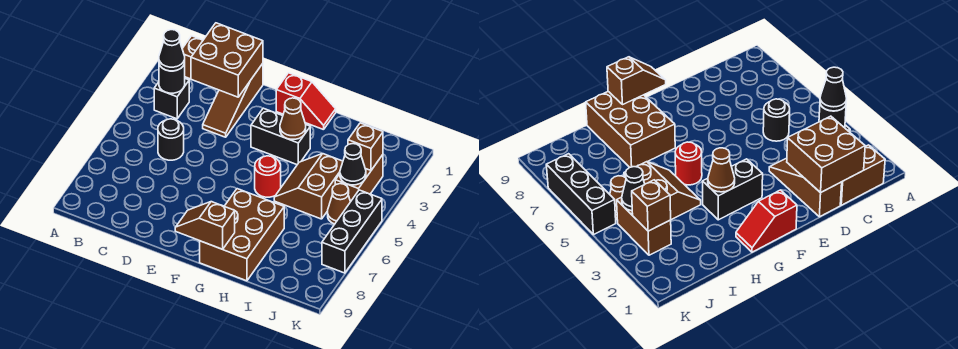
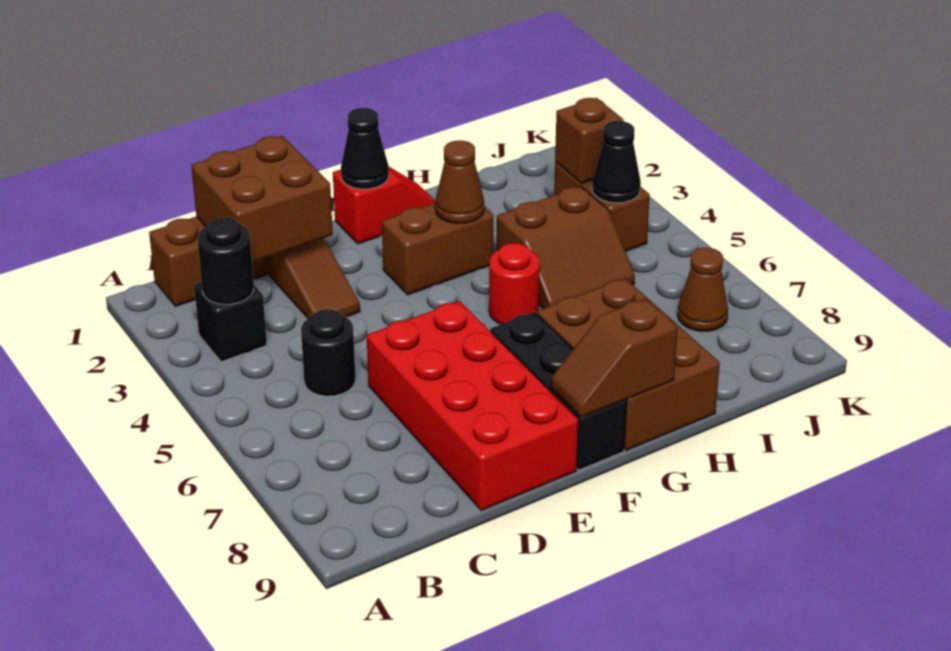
black cone B3 level 3 -> black cone F1 level 2
none -> red brick D6:E9 level 1
black brick F3:G3 level 1 -> brown brick F3:G3 level 1
brown slope H4:I5 level 1 top I -> brown slope H4:I5 level 1 top 4
brown cone J5 level 1 -> brown cone J7 level 1
black brick K5:K7 level 1 -> black brick F7:F9 level 1

